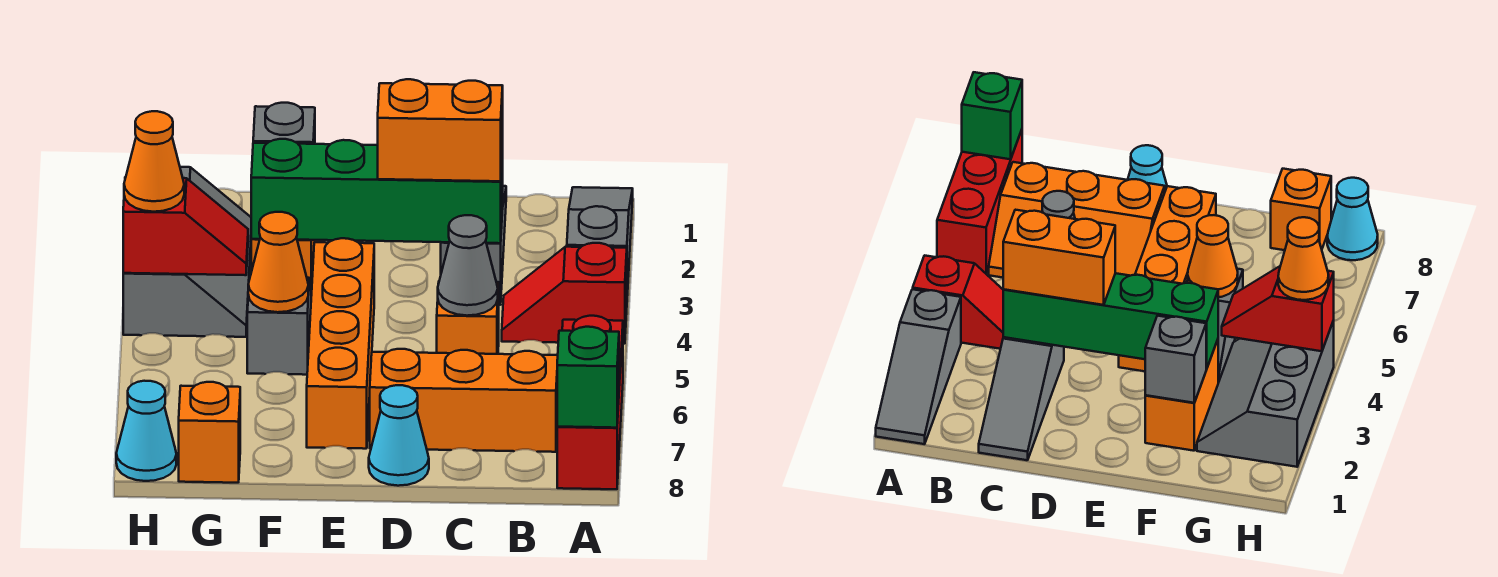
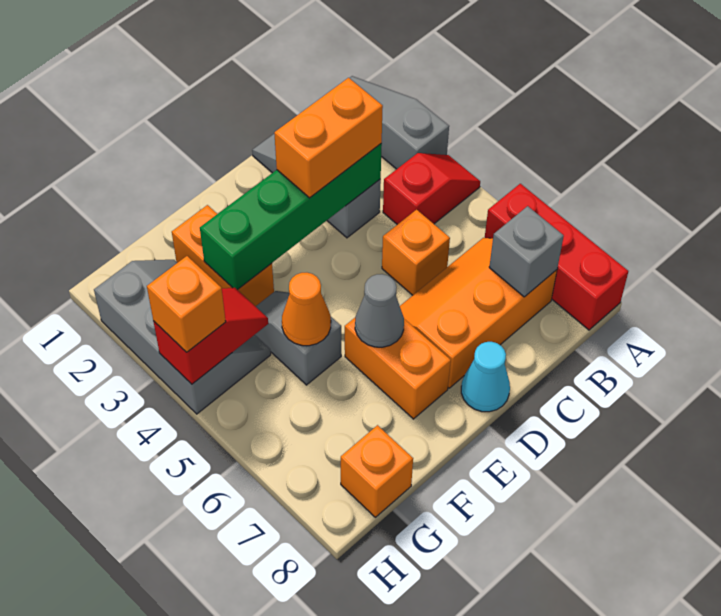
red slope A4:B4 level 1 top A -> red slope A4:B4 level 1 top B
green brick A8 level 2 -> none
grey cone C5 level 2 -> grey cone E6 level 2
orange brick E4:E7 level 1 -> orange brick E6:E7 level 1
grey brick F2 level 2 -> grey brick B7 level 2
orange cone H4 level 3 -> orange brick H4 level 3
cyan cone H8 level 1 -> none

